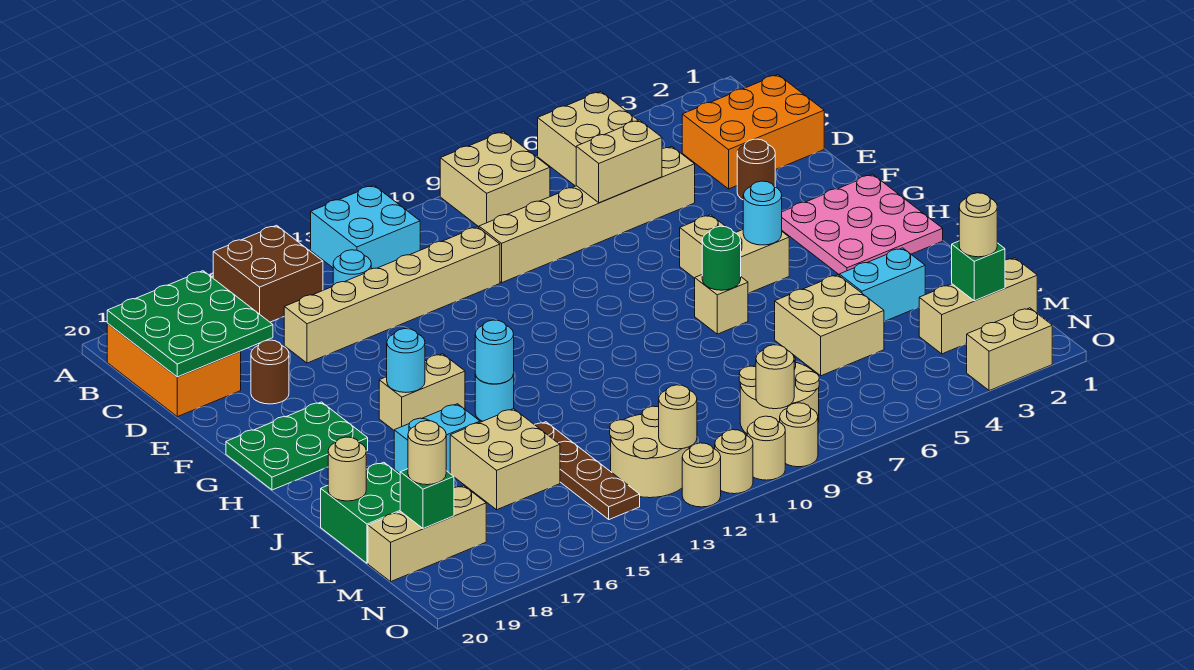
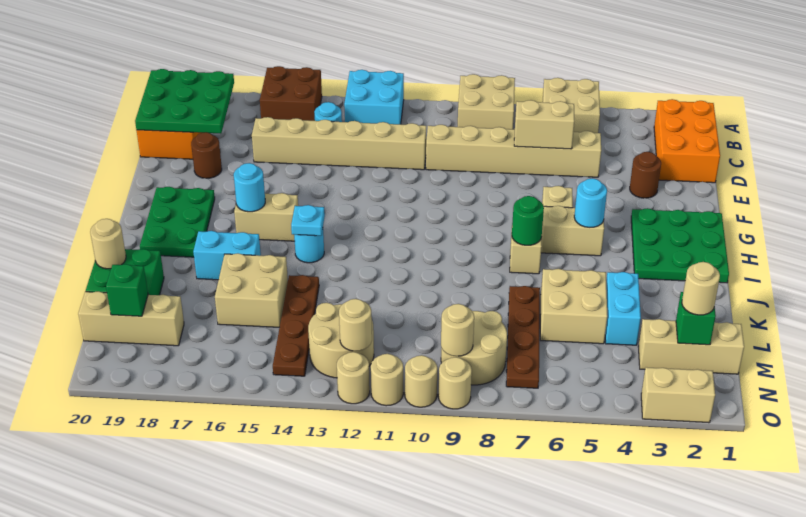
orange brick C1:D3 level 1 -> orange brick B1:D2 level 1
pink plate G1:I3 level 1 -> green plate G1:I3 level 1
green plate G18:H20 level 1 -> green plate G18:I19 level 1
cyan round brick I14 level 2 -> cyan plate I14 level 2
cyan brick K3:K4 level 1 -> cyan brick K4:L4 level 1
none -> brown plate K7:N7 level 1
tan round brick M19 level 3 -> none

